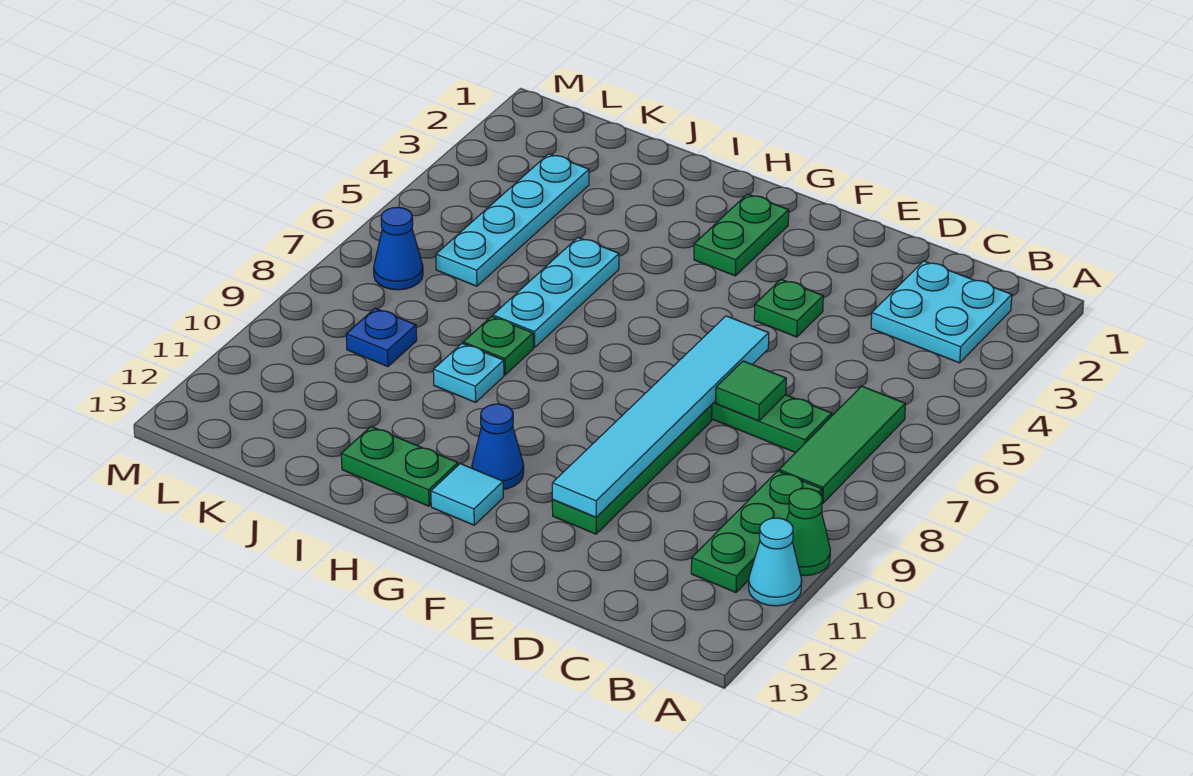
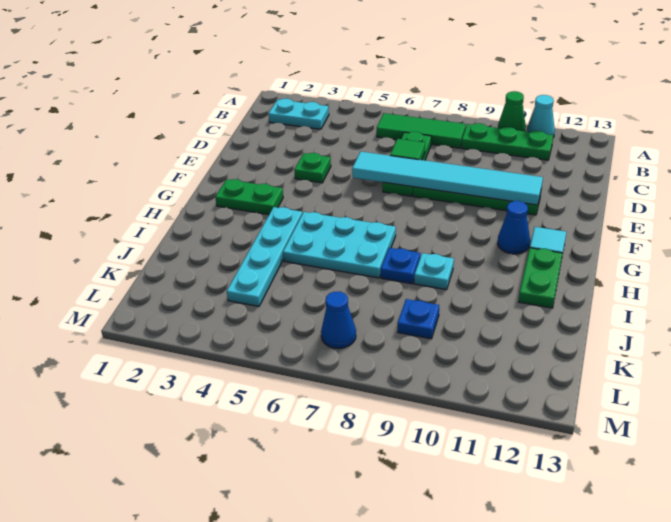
cyan plate B2:C3 level 1 -> cyan plate B2:B3 level 1
cyan plate I5:I7 level 1 -> cyan plate H5:I7 level 1
green plate I8 level 1 -> blue plate I8 level 1
cyan plate K3:K6 level 1 -> cyan plate H4:K4 level 1

